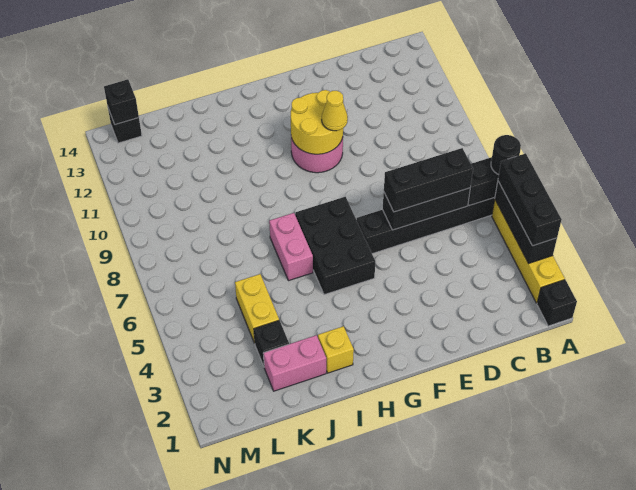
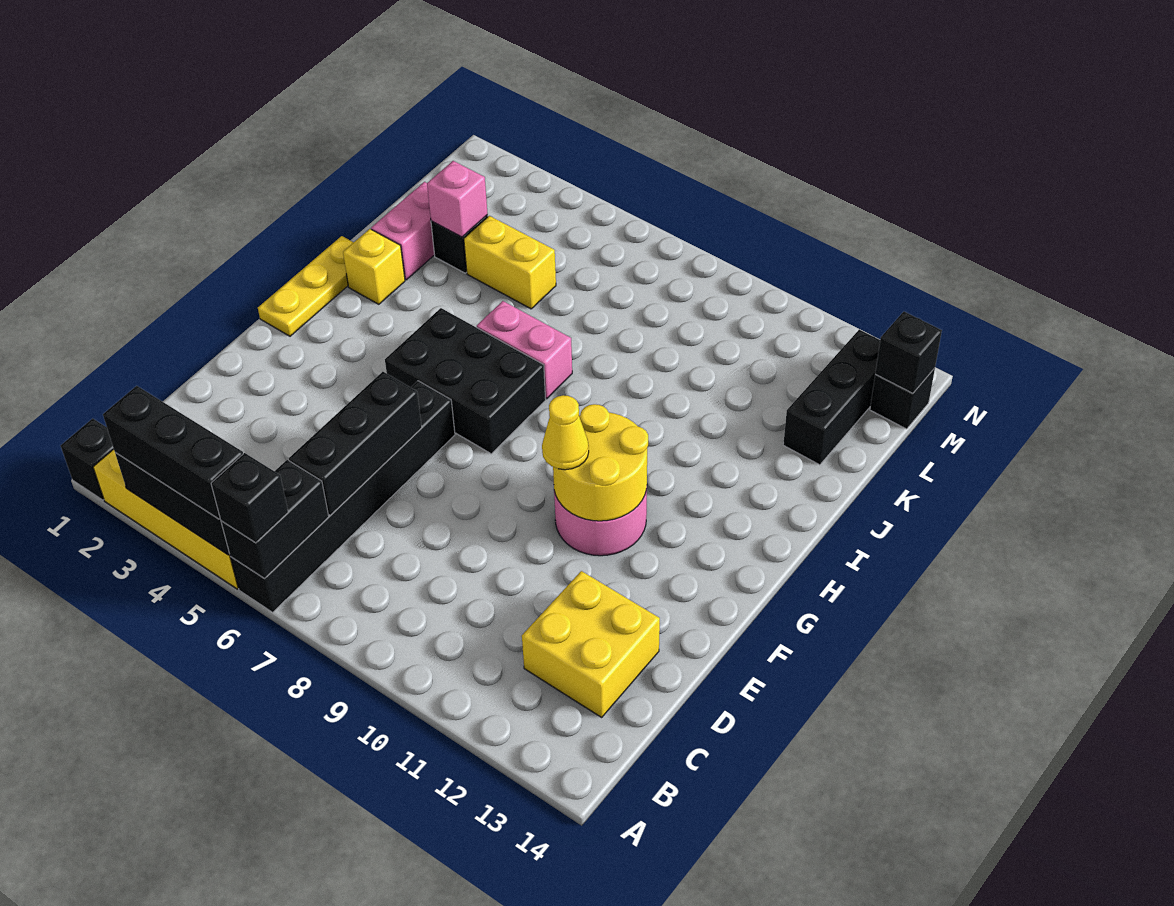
black round brick A6 level 3 -> black brick A6 level 3
black brick C6:E6 level 3 -> black brick K13:M13 level 1
none -> yellow brick C12:D13 level 1
none -> yellow plate G1:I1 level 1
none -> pink brick K3 level 2

